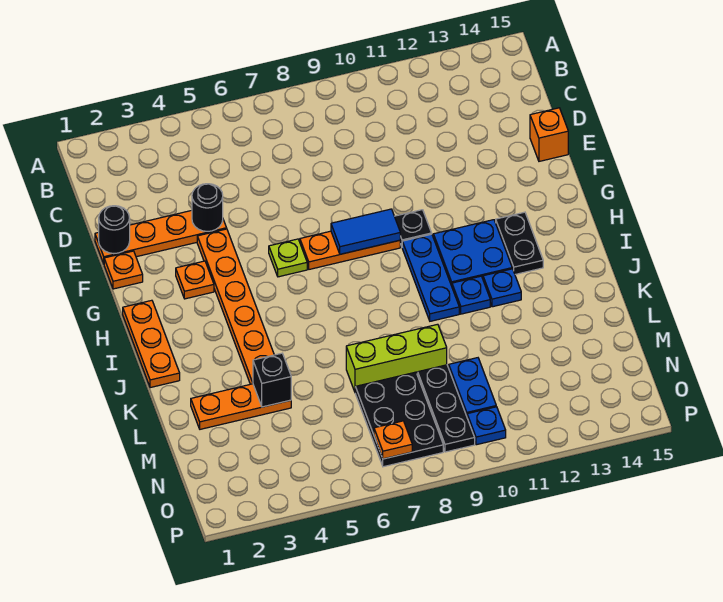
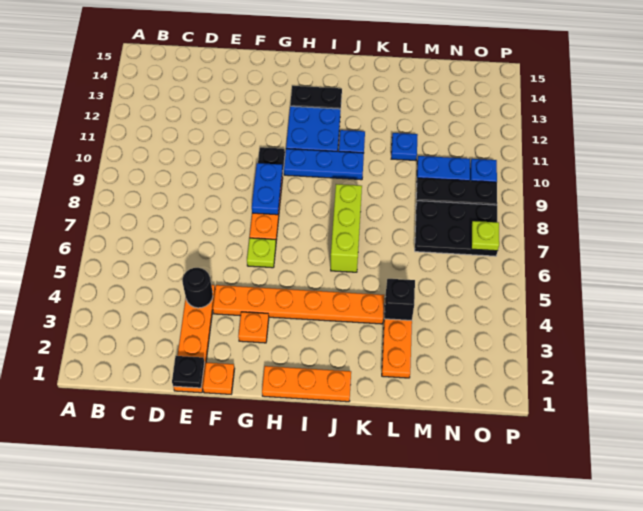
black round brick E1 level 2 -> black plate E1 level 2
orange brick E15 level 1 -> none
blue tile G8:G9 level 2 -> blue plate G8:G9 level 2
blue plate J12 level 1 -> blue plate L11 level 1
lime brick L7:L9 level 1 -> lime brick J6:J8 level 1
orange plate O7 level 2 -> lime plate O7 level 2

